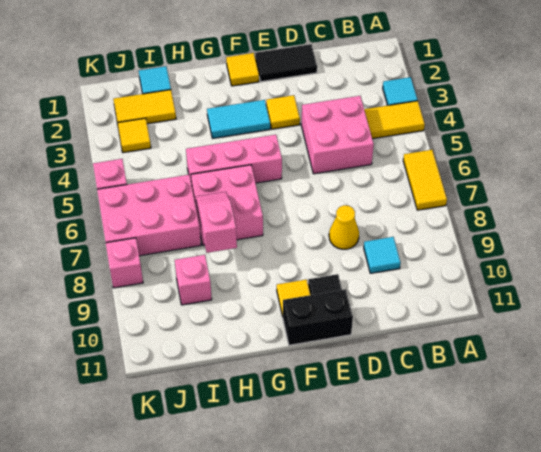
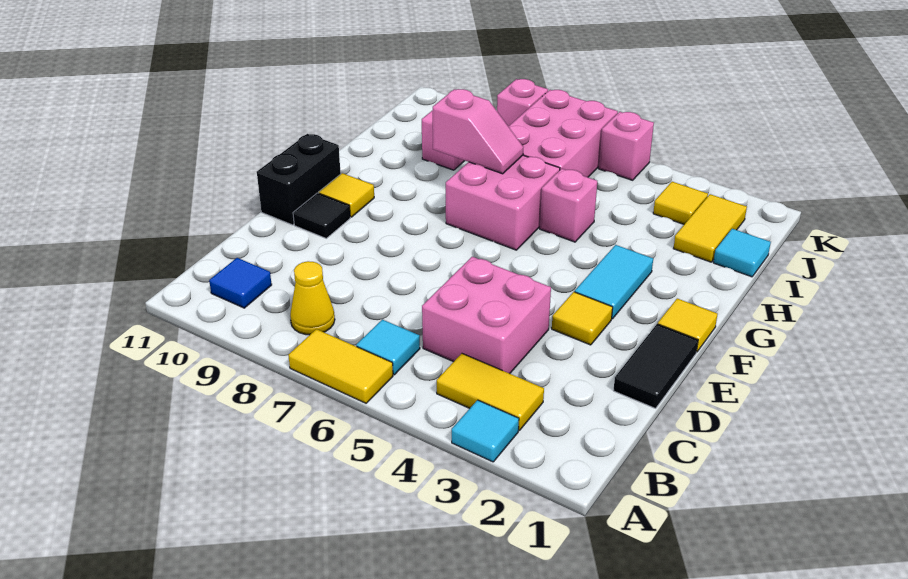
yellow tile A4:B4 level 1 -> yellow tile B3:B4 level 1
none -> blue tile B10 level 1
cyan tile C9 level 1 -> cyan tile B6 level 1
yellow cone D8 level 1 -> yellow cone B8 level 1
pink brick F5:H5 level 1 -> pink brick H5 level 1

